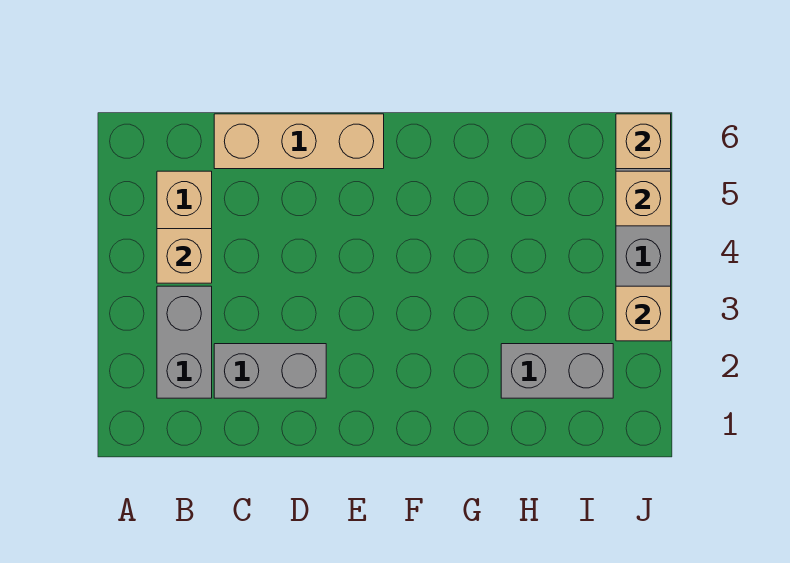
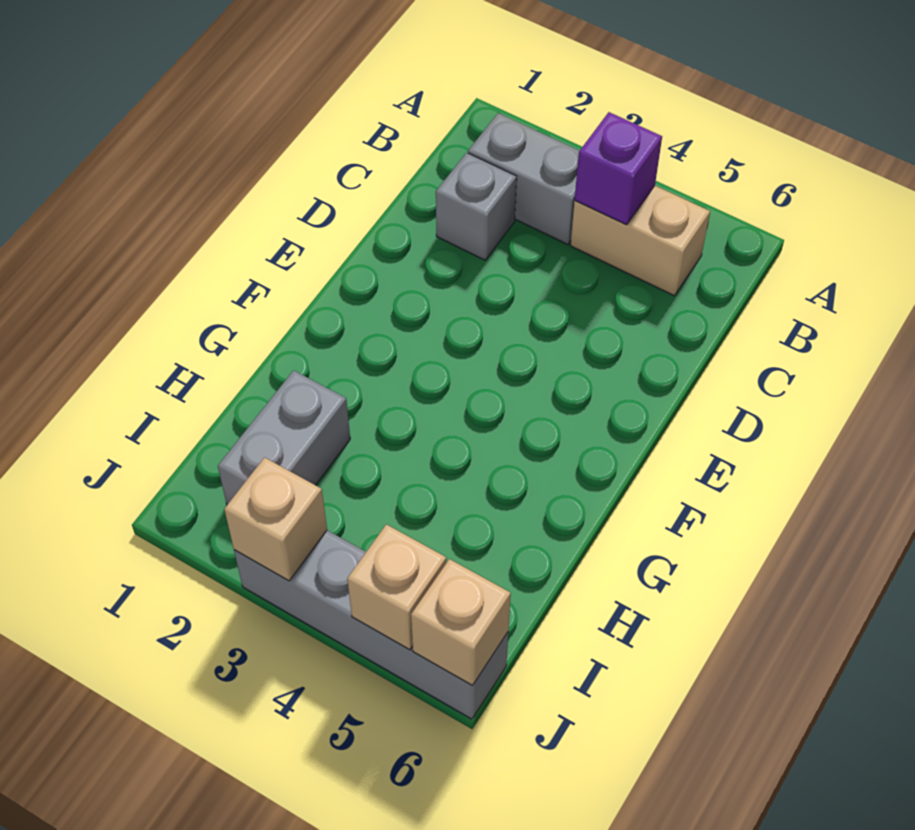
tan brick B4 level 2 -> purple brick B4 level 2
grey brick C2:D2 level 1 -> grey brick C2 level 1
tan brick C6:E6 level 1 -> none

